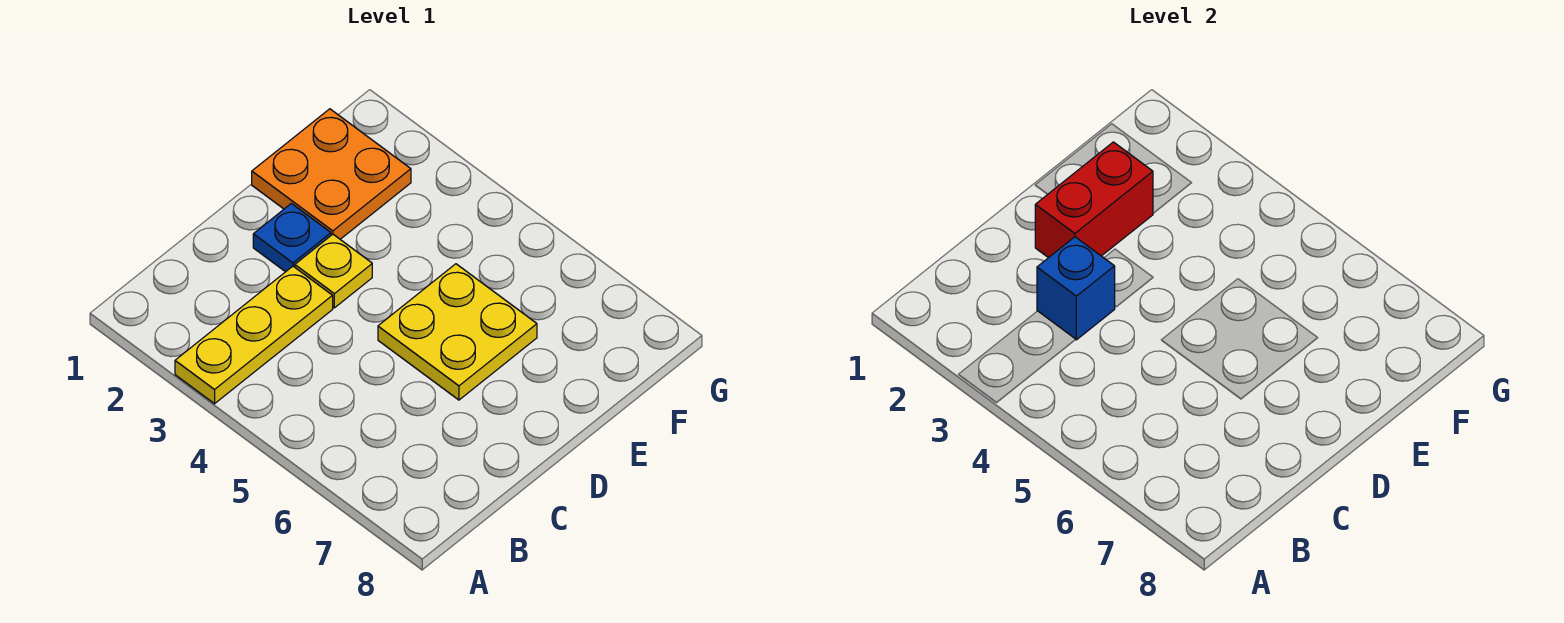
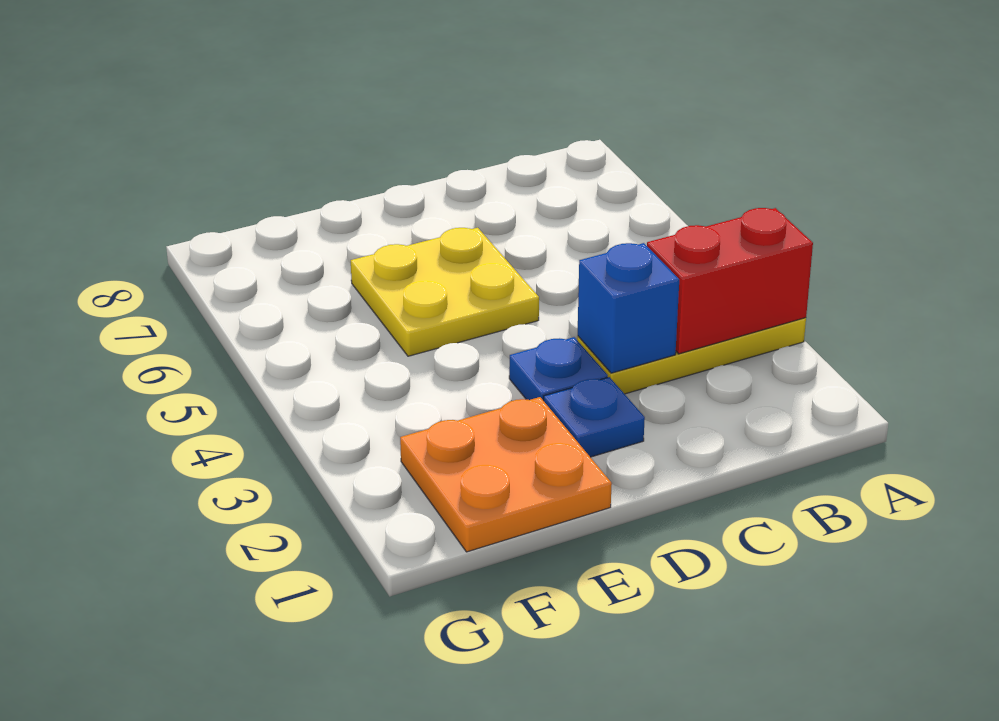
red brick D2:E2 level 2 -> red brick A3:B3 level 2
yellow plate D3 level 1 -> blue plate D3 level 1

